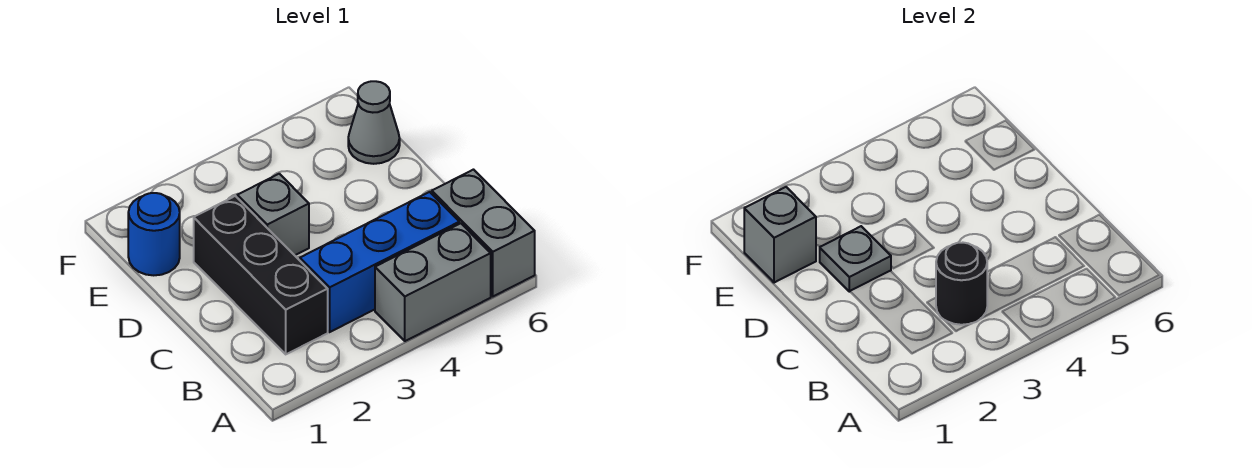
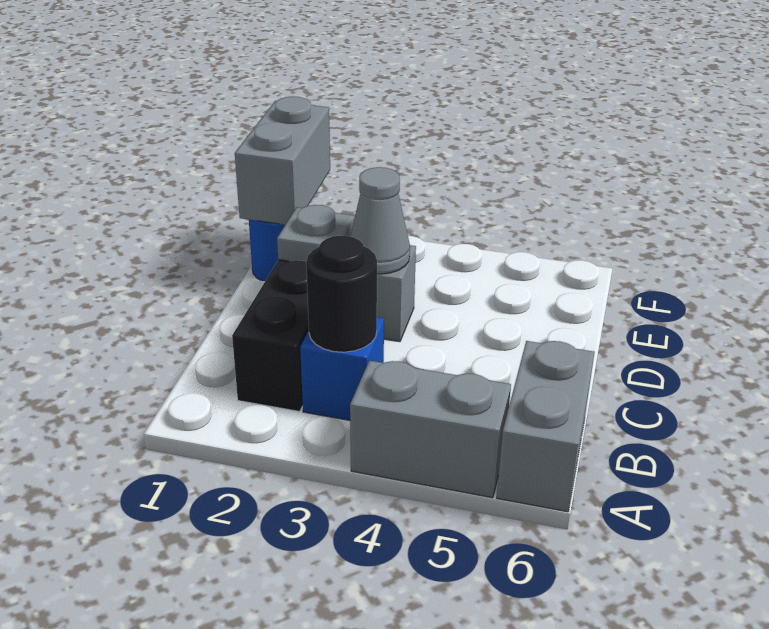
blue brick B3:B5 level 1 -> blue brick B3 level 1
grey brick E1 level 2 -> grey brick E1:F1 level 2
grey cone E6 level 1 -> grey cone D3 level 2

